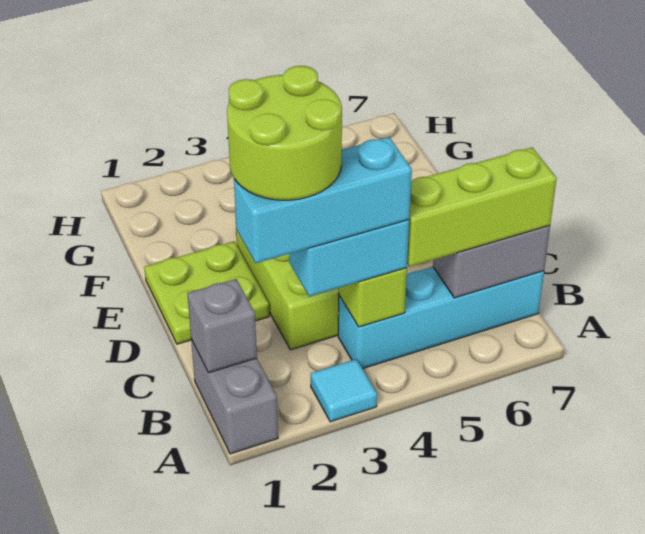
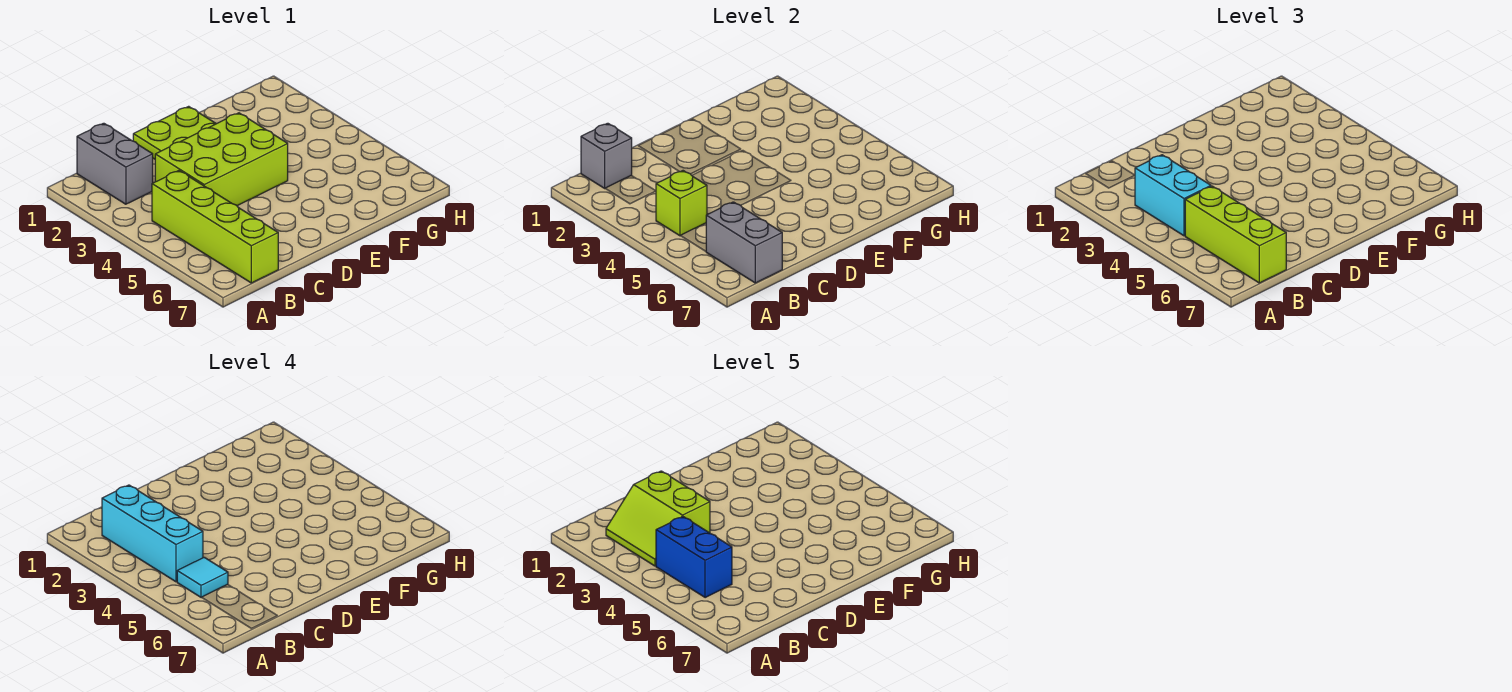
grey brick A1:B1 level 1 -> grey brick B1:B2 level 1
cyan tile A3 level 1 -> cyan tile B5 level 4
lime round brick B2:C3 level 5 -> lime slope B2:C3 level 5 top C
cyan brick B4:B7 level 1 -> lime brick B4:B7 level 1
none -> blue brick B4:B5 level 5

